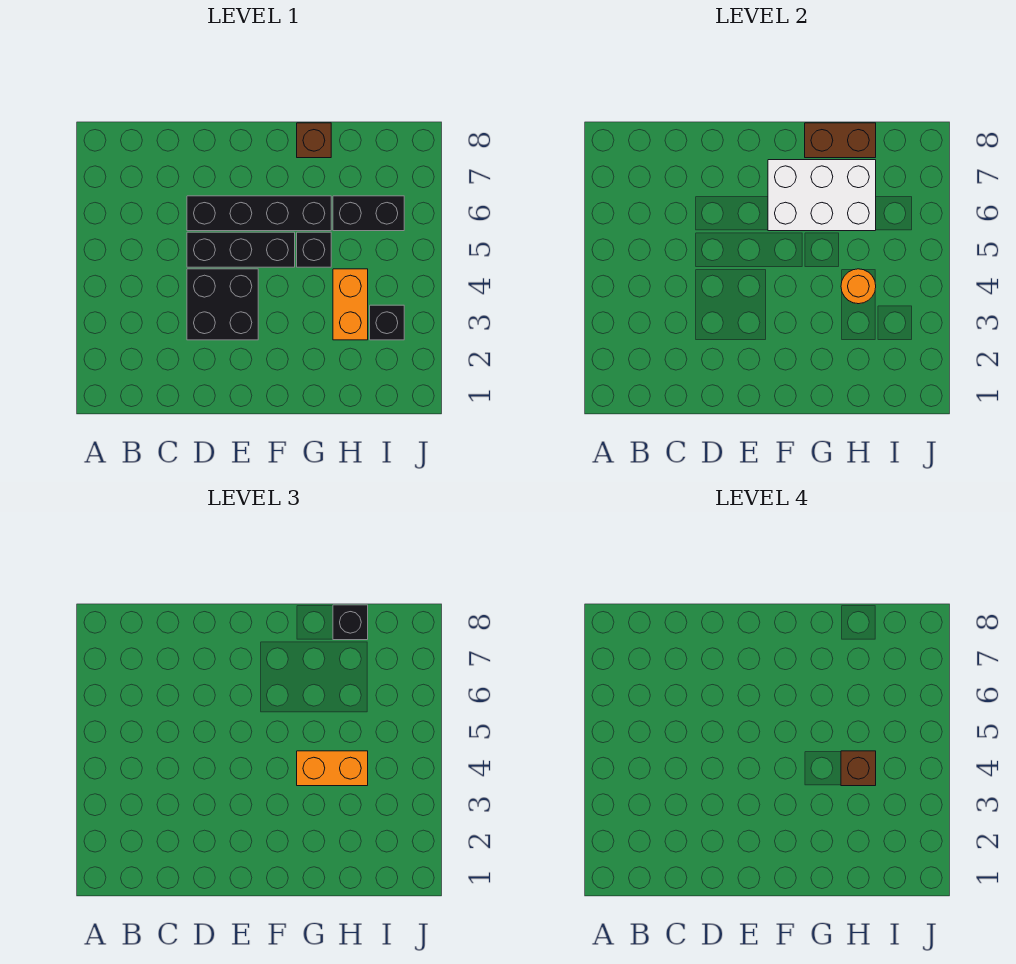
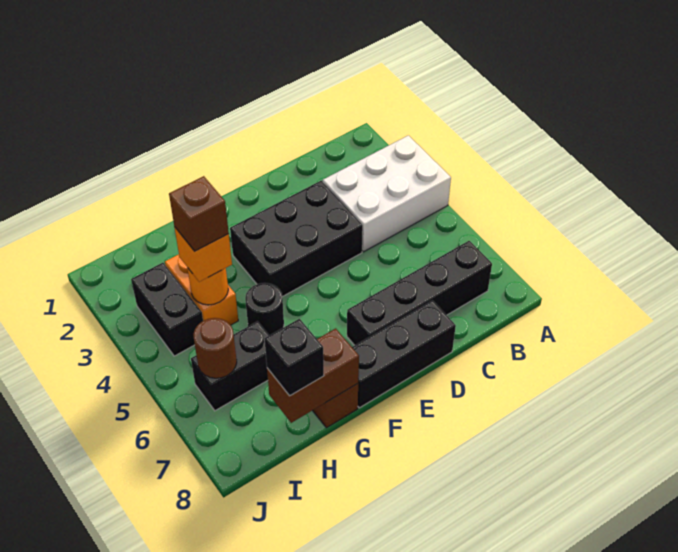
black brick D3:E4 level 1 -> black brick D3:F4 level 1
black brick D5:F5 level 1 -> black brick D8:F8 level 1
black brick D6:G6 level 1 -> black brick B7:E7 level 1
white brick F6:H7 level 2 -> white brick A3:C4 level 1
orange brick G4:H4 level 3 -> orange brick H4 level 3
black brick G5 level 1 -> black round brick G5 level 1
black brick I3 level 1 -> black brick I3:I4 level 1
none -> brown round brick I6 level 2

